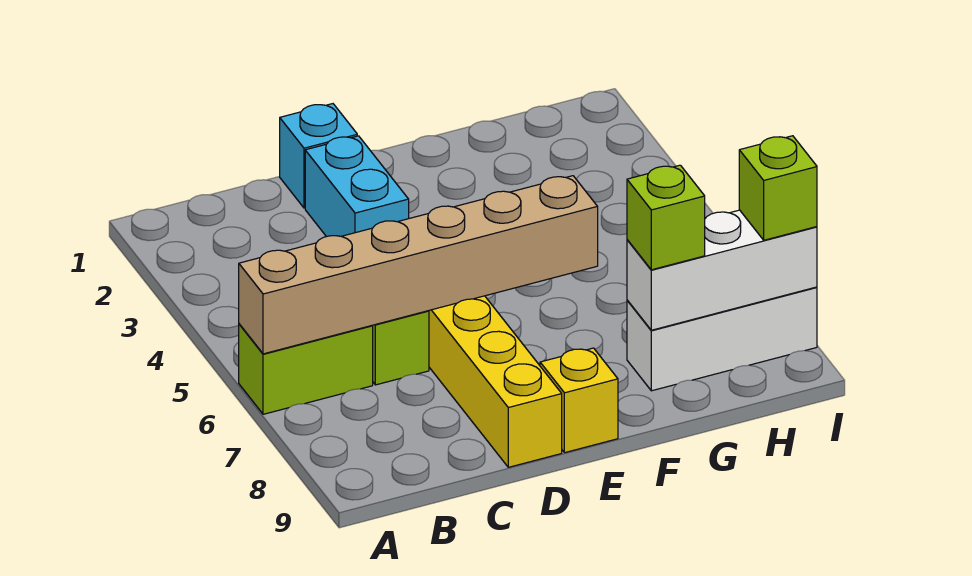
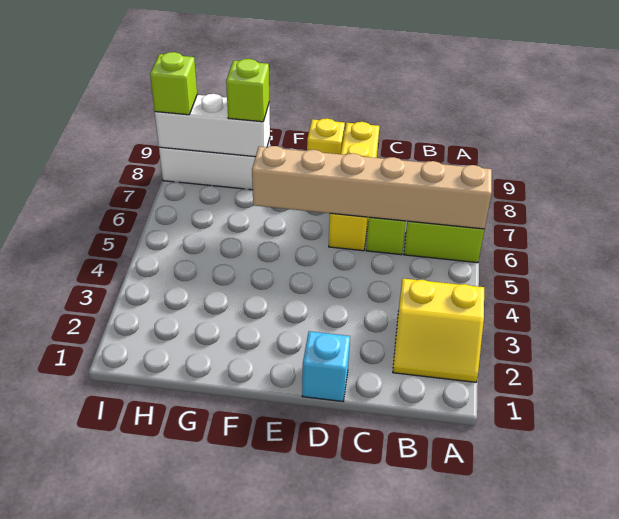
none -> yellow slope A2:B3 level 1 top 3
cyan brick D2:D3 level 1 -> none

